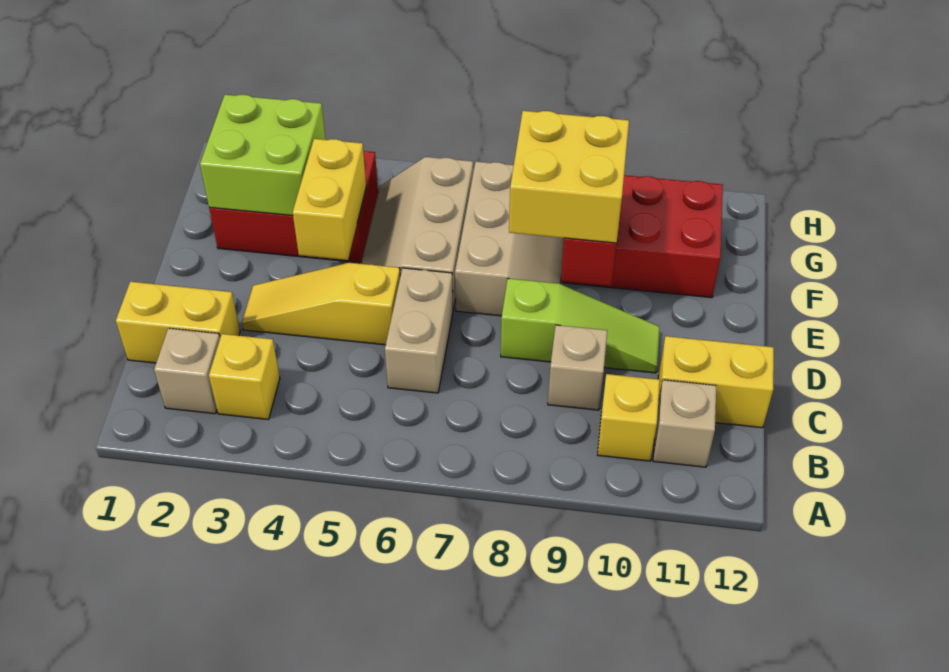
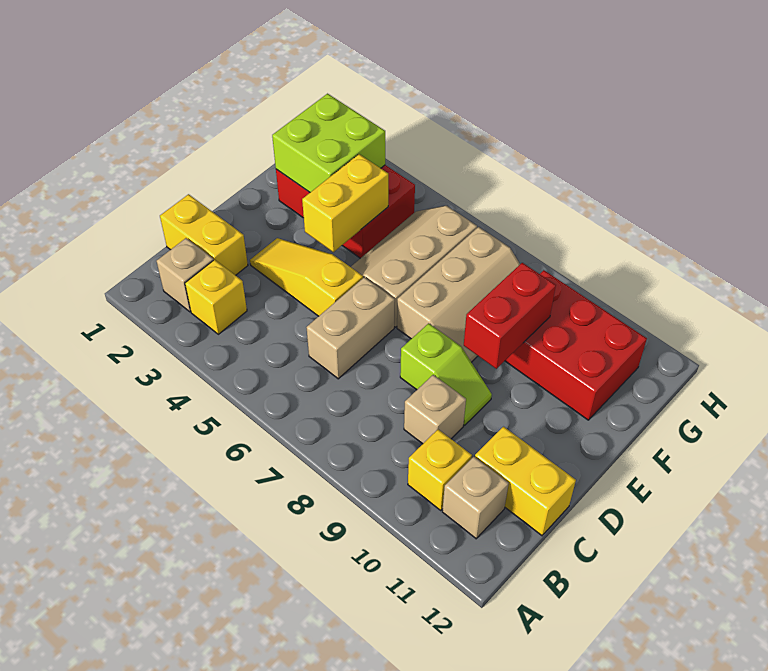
lime slope D8:D10 level 1 top 8 -> lime slope D8:D9 level 1 top 8
yellow brick E8:F9 level 3 -> none

